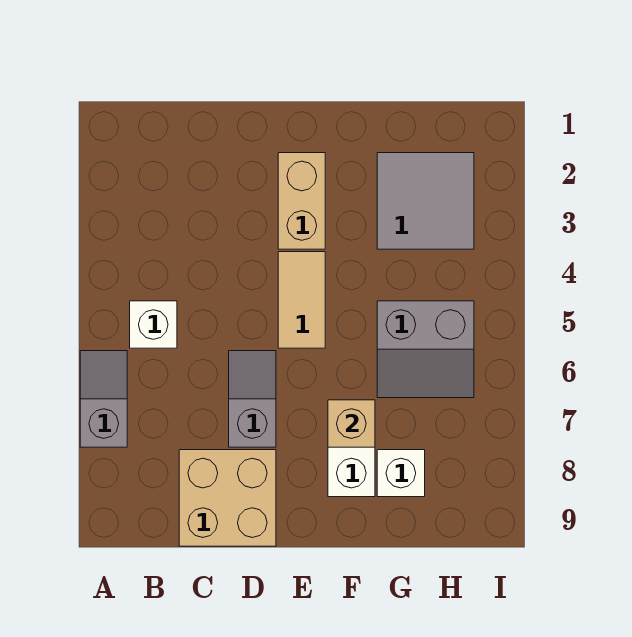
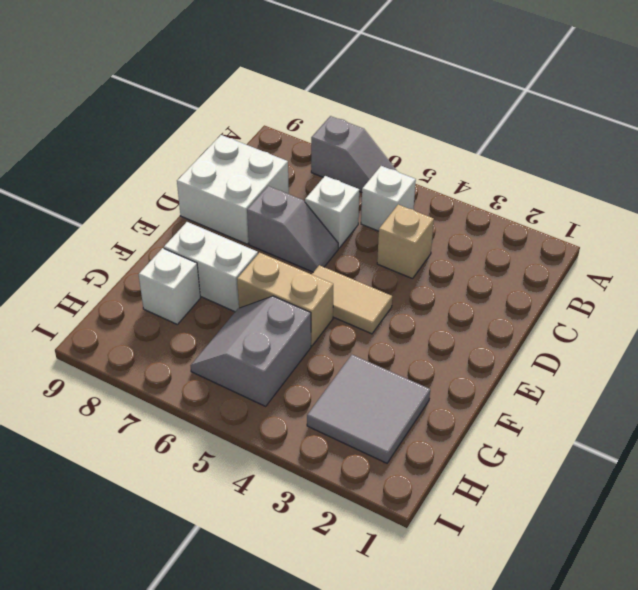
none -> white brick C6 level 1
tan brick C8:D9 level 1 -> white brick C8:D9 level 1
tan brick E2:E3 level 1 -> tan brick F5:F6 level 1
tan brick F7 level 2 -> tan brick C4 level 1

